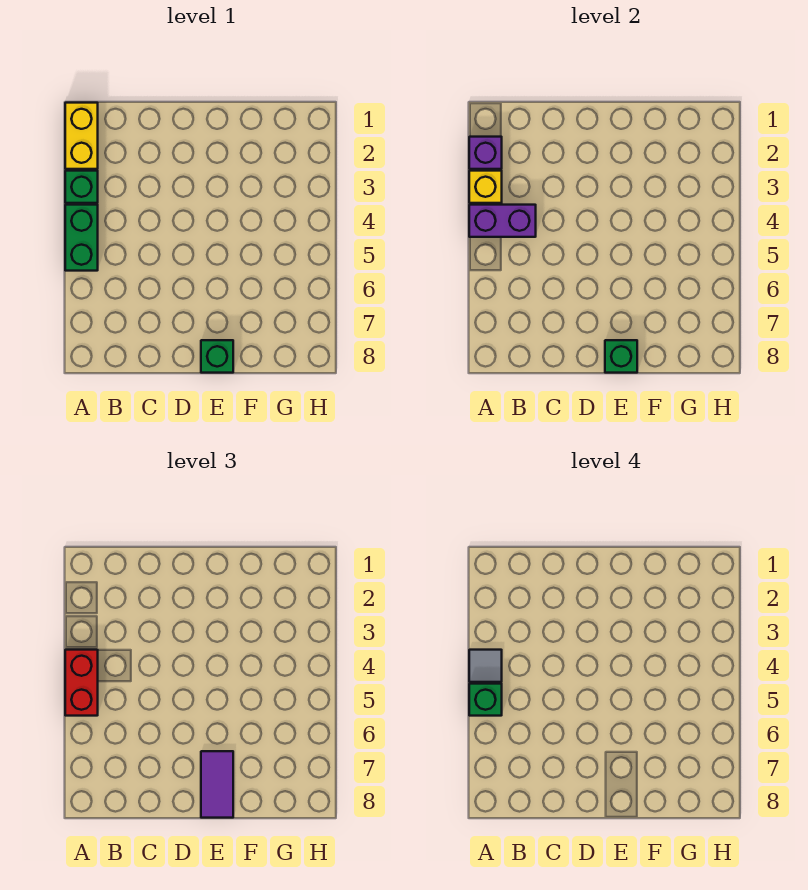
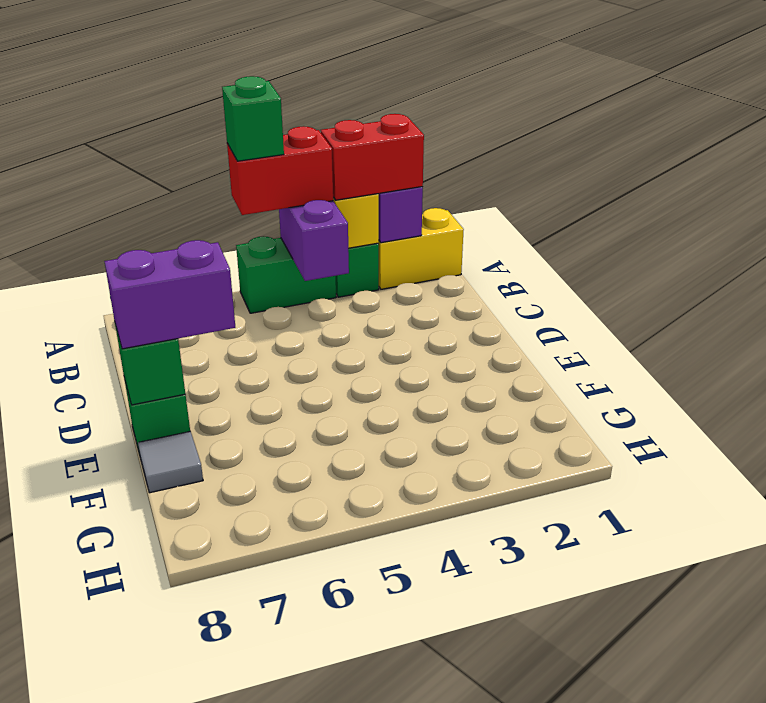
none -> red brick A2:A3 level 3
grey tile A4 level 4 -> grey tile F8 level 1
purple tile E7:E8 level 3 -> purple brick E7:E8 level 3

